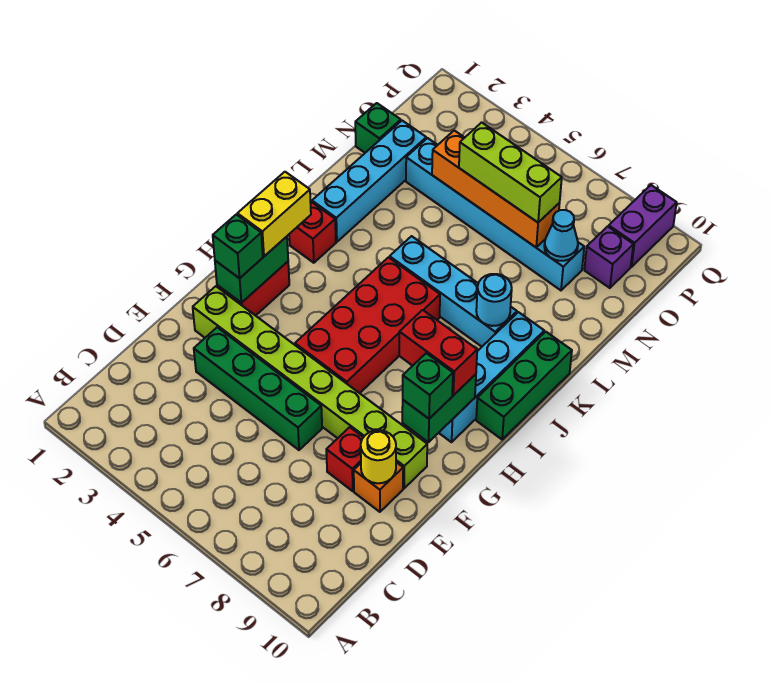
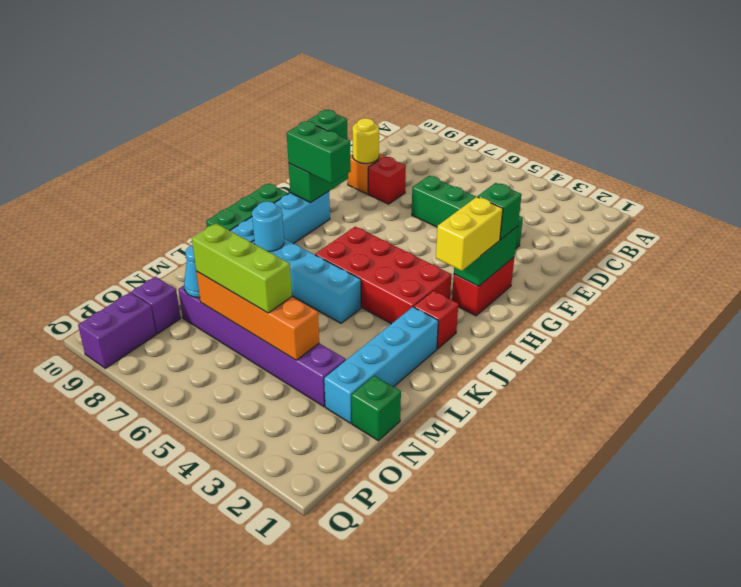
lime brick F2:F9 level 1 -> none
red brick G5:J6 level 1 -> red brick I3:J6 level 1
red brick H8:H9 level 3 -> green brick H8:H9 level 3
cyan brick N3:N8 level 1 -> purple brick N3:N8 level 1

